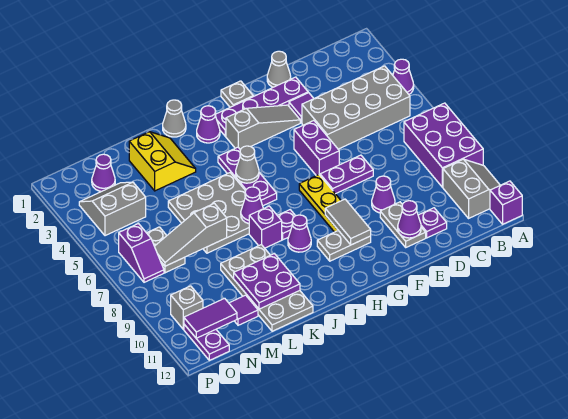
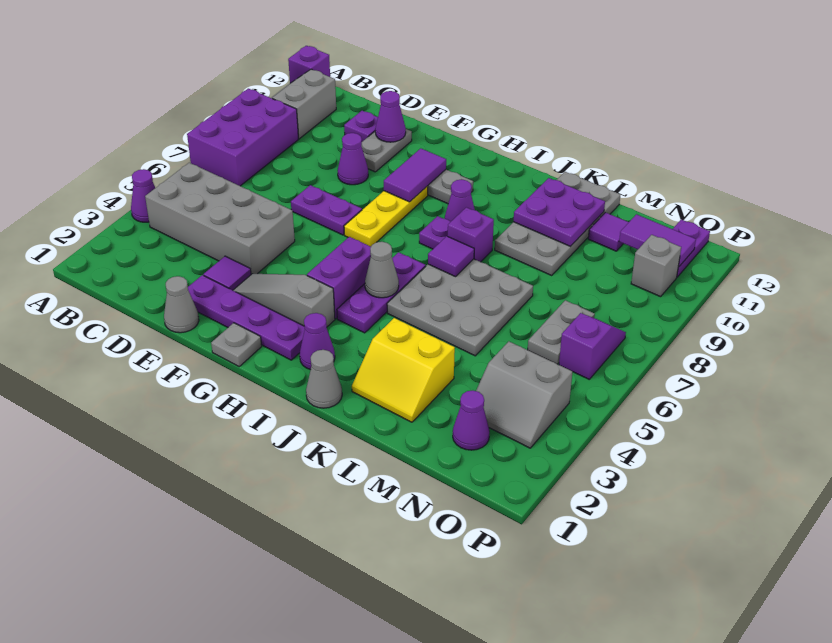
purple brick F5:F6 level 1 -> purple brick H4:H5 level 1
grey tile G9:G10 level 2 -> purple tile G9:G10 level 2
purple cone J7 level 2 -> purple tile J7 level 2
yellow slope K2:L3 level 1 top L -> yellow slope K2:L3 level 1 top 3
grey slope L7:N7 level 2 top L -> none

